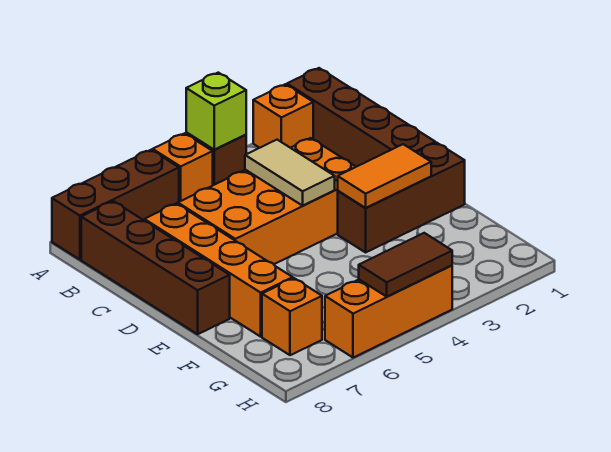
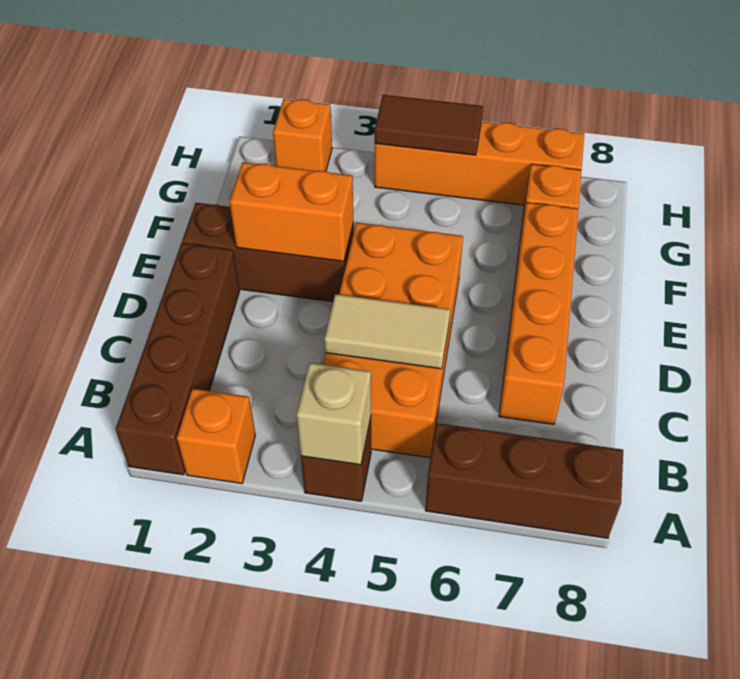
lime brick A4 level 2 -> tan brick A4 level 2
orange brick A5 level 1 -> orange brick H2 level 1
brown brick B8:E8 level 1 -> none
orange brick C3:D6 level 1 -> orange brick B4:E5 level 1
tan tile C4:D4 level 2 -> tan tile C4:C5 level 2
orange tile E2:E3 level 2 -> orange brick E2:E3 level 2
orange brick H4:H6 level 1 -> orange brick H4:H7 level 1

